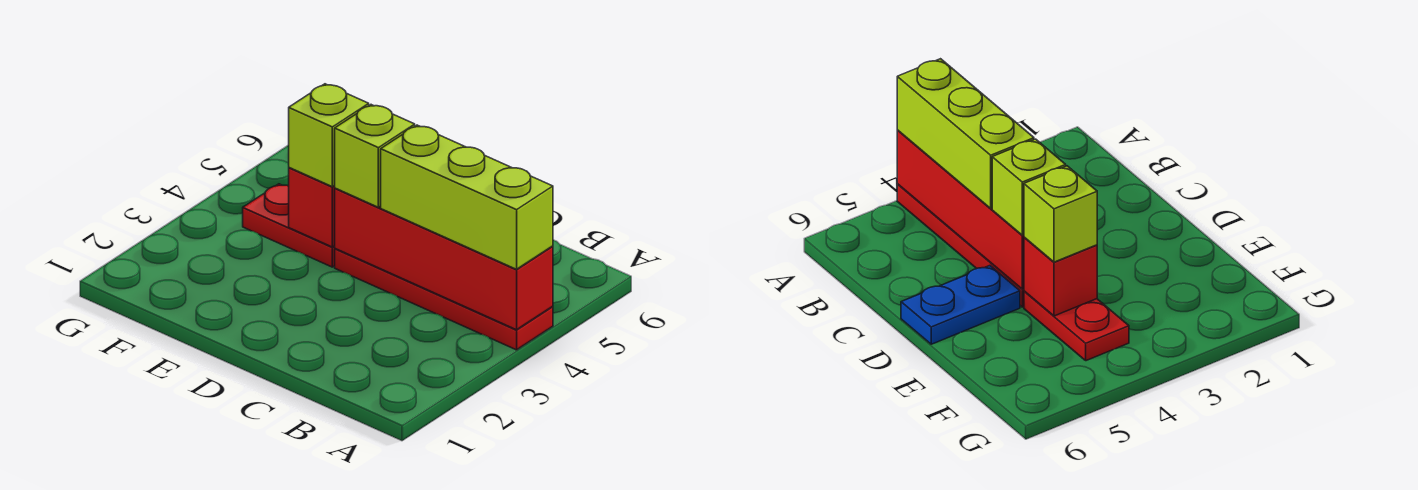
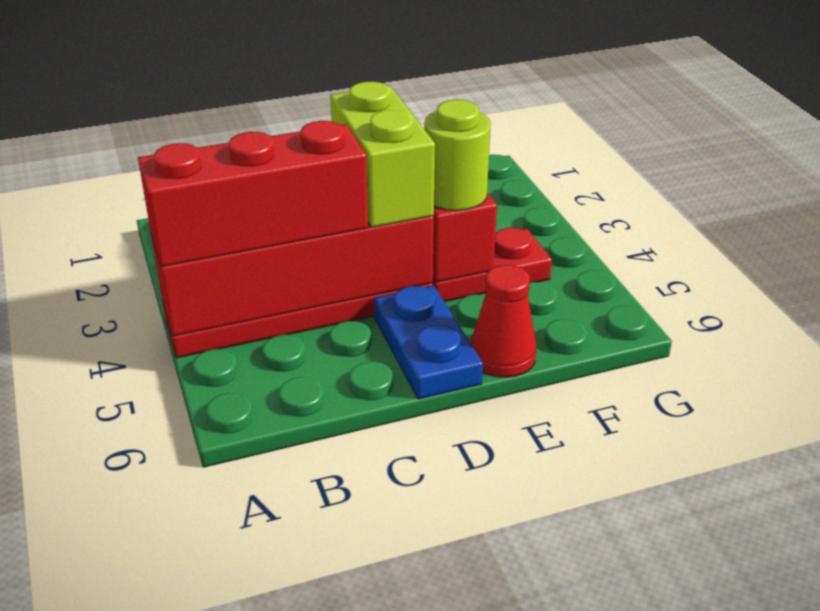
lime brick A4:C4 level 3 -> red brick A4:C4 level 3
lime brick D4 level 3 -> lime brick D3:D4 level 3
lime brick E4 level 3 -> lime round brick E4 level 3
none -> red cone E6 level 1

